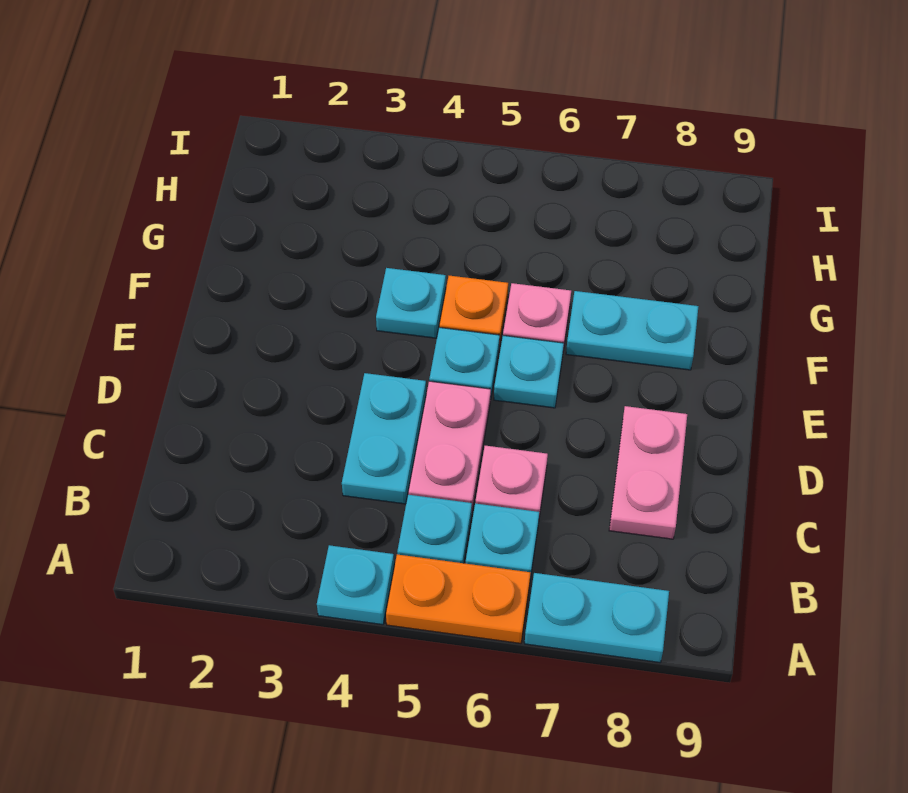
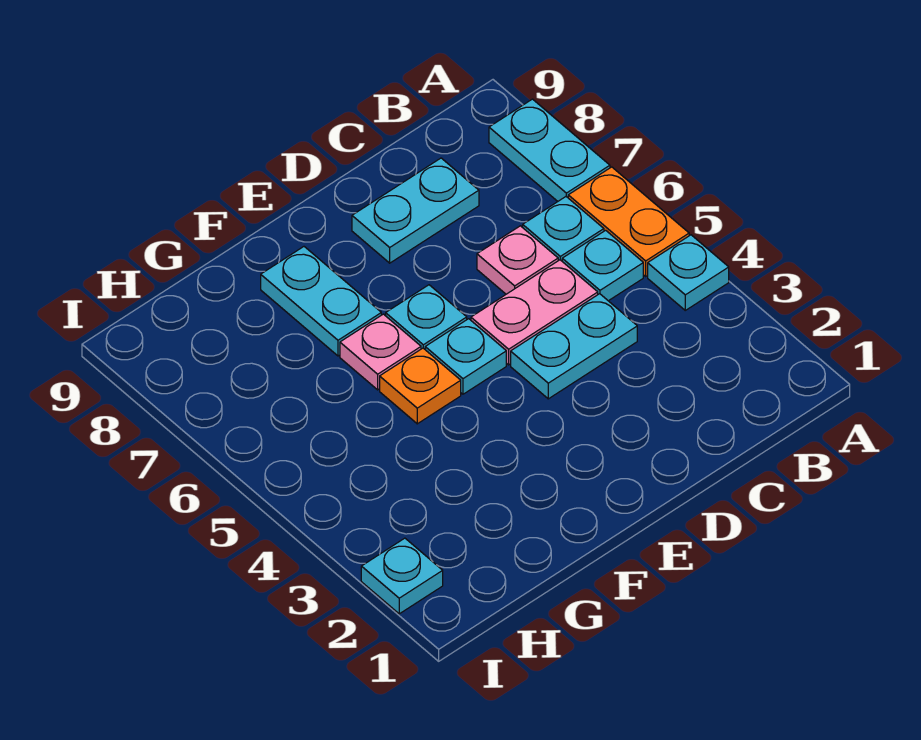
pink plate C8:D8 level 1 -> cyan plate C8:D8 level 1
cyan plate F4 level 1 -> cyan plate I2 level 1

